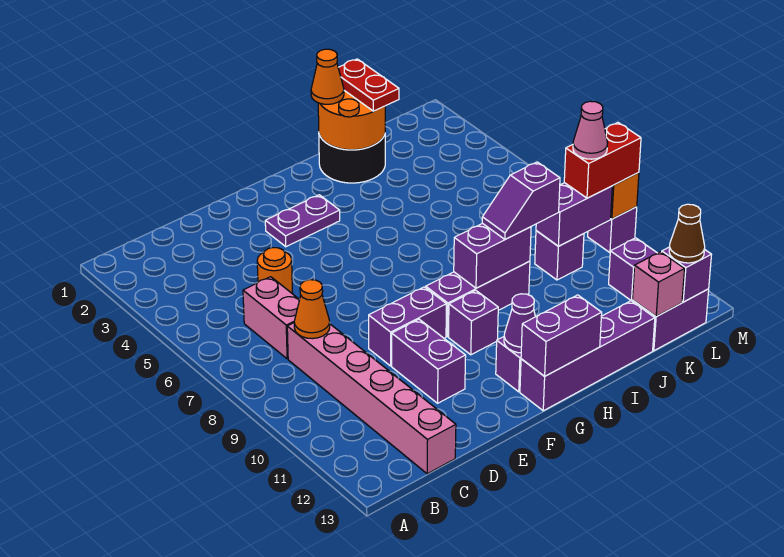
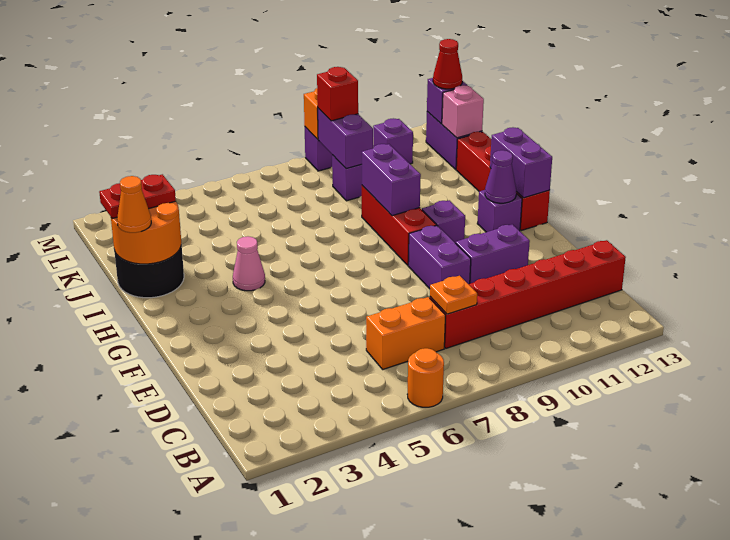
pink brick C6:C7 level 1 -> orange brick C6:C7 level 1
pink brick C8:C13 level 1 -> red brick C8:C13 level 1
orange cone C8 level 2 -> orange plate C8 level 2
orange round brick D5 level 1 -> orange round brick A6 level 1
purple plate F3:G3 level 1 -> none
purple brick G9:I9 level 1 -> red brick G9:I9 level 1
purple brick G13:J13 level 1 -> red brick G13:J13 level 1
purple slope I9:J9 level 3 top J -> none
red brick L9:M9 level 3 -> red brick L9 level 3
pink cone L9 level 4 -> pink cone H4 level 1
brown cone L13 level 3 -> red cone L13 level 3

